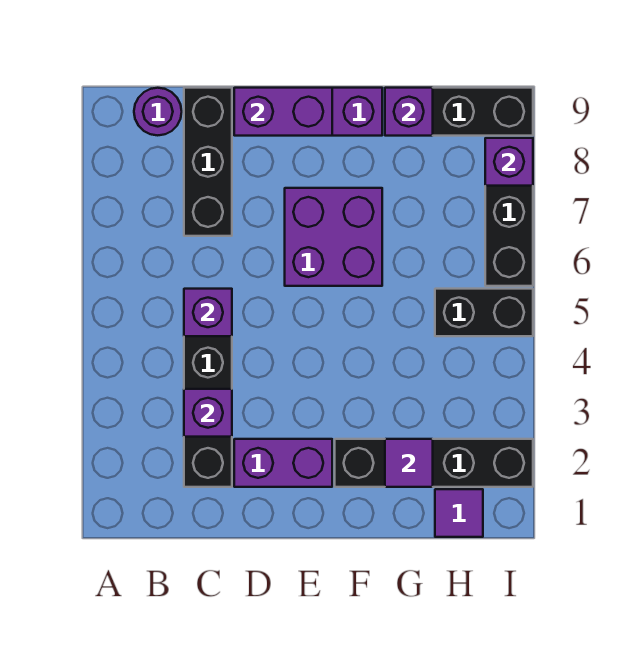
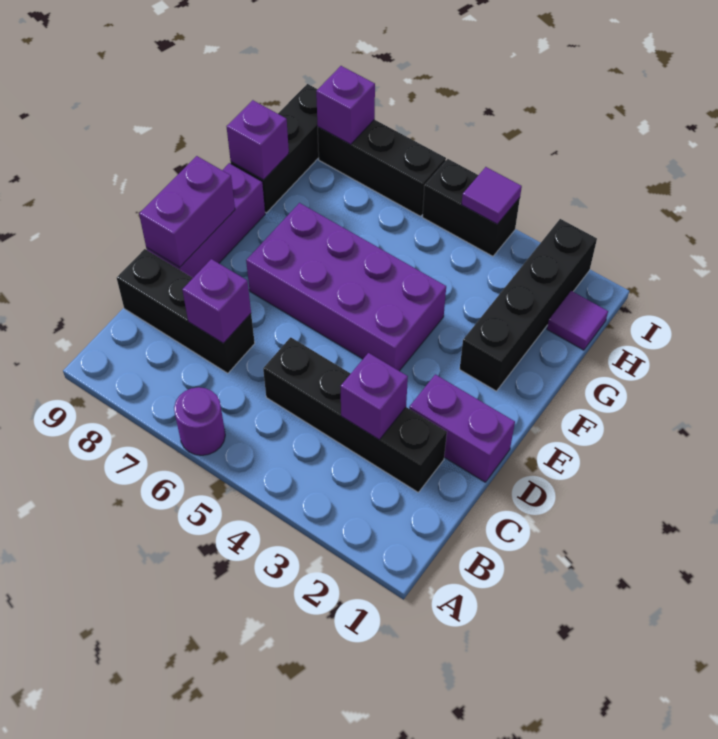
purple round brick B9 level 1 -> purple round brick A6 level 1
purple brick C5 level 2 -> purple brick C7 level 2
purple brick D2:E2 level 1 -> purple brick D1:D2 level 1
purple brick E6:F7 level 1 -> purple brick E4:F7 level 1
purple tile G2 level 2 -> purple tile I4 level 2
black brick H5:I5 level 1 -> black brick I4:I5 level 1

